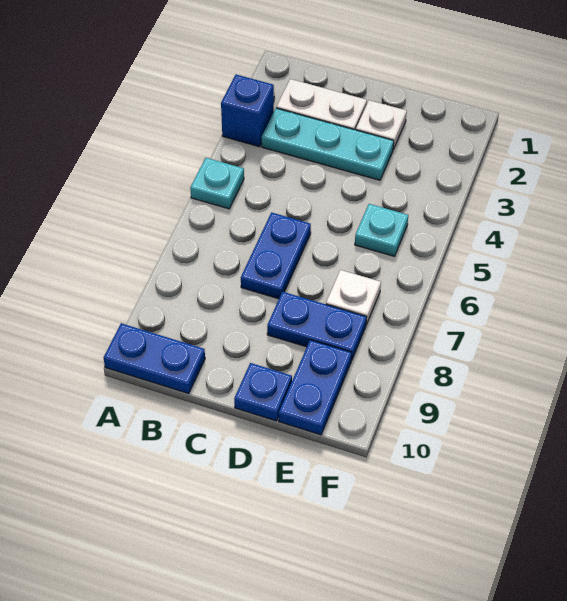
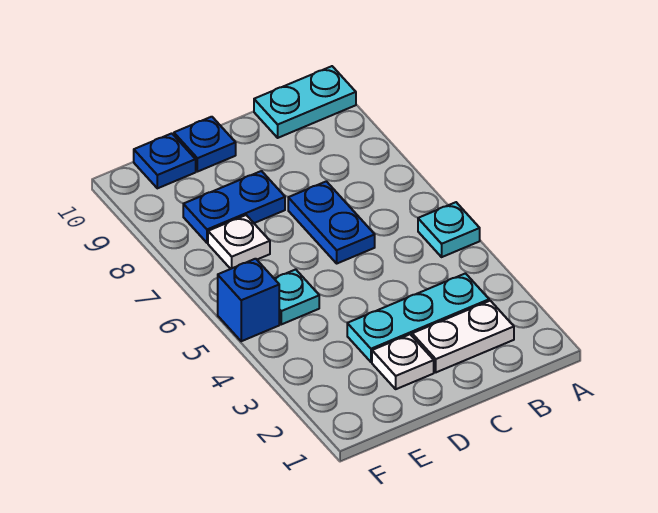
blue brick A3 level 1 -> blue brick F5 level 1
blue plate A10:B10 level 1 -> cyan plate A10:B10 level 1
blue plate E9:E10 level 1 -> blue plate E10 level 1

